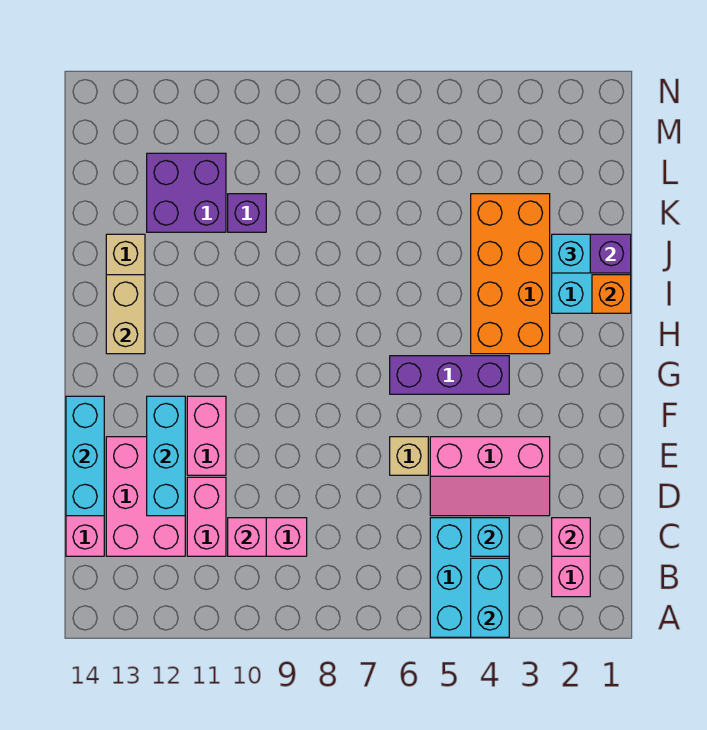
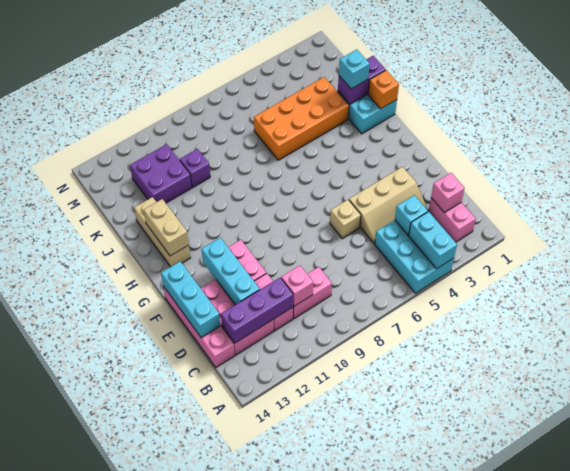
pink slope D3:E5 level 1 top E -> tan slope D3:E5 level 1 top E
purple brick G4:G6 level 1 -> purple brick C11:C13 level 2
orange brick H3:K4 level 1 -> orange brick J3:K6 level 1

